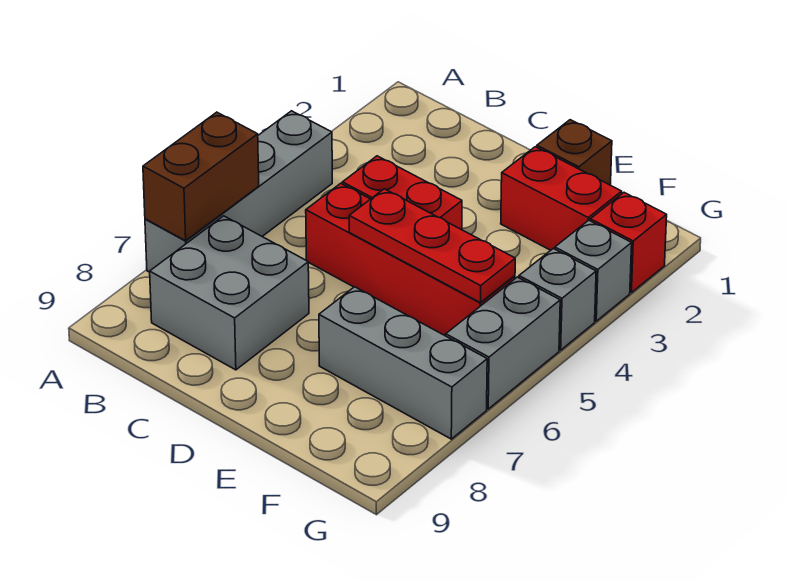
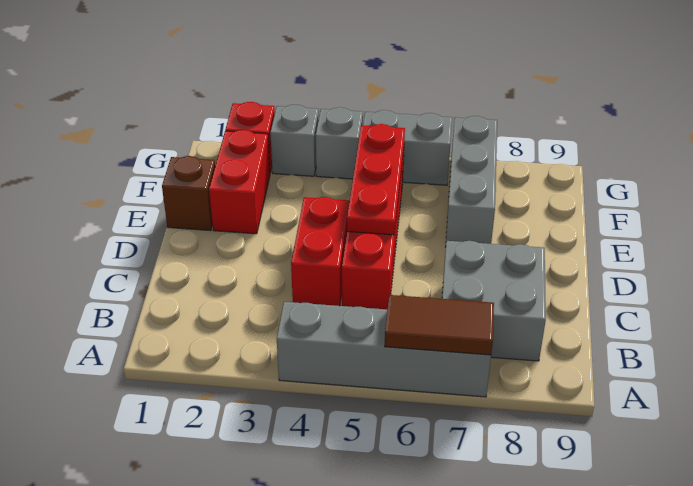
brown brick A6:A7 level 2 -> brown tile A6:A7 level 2

